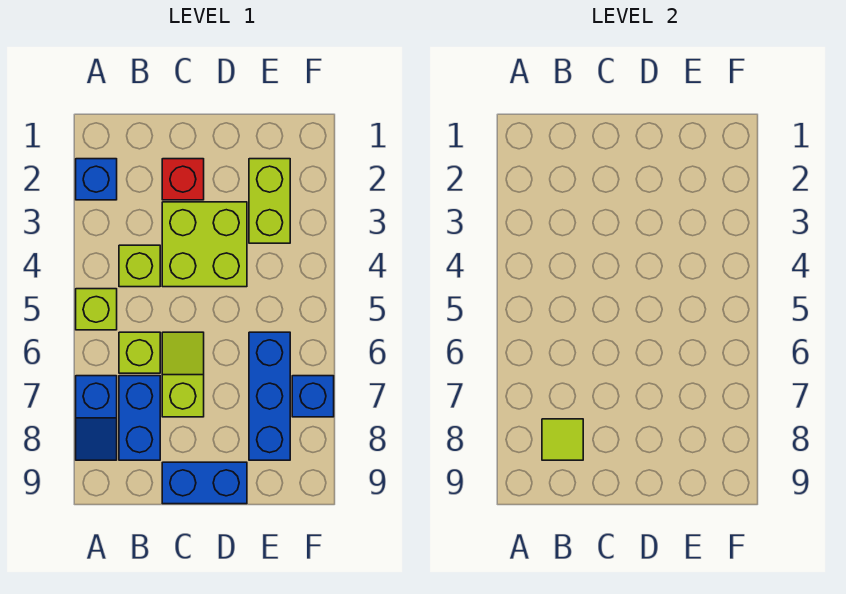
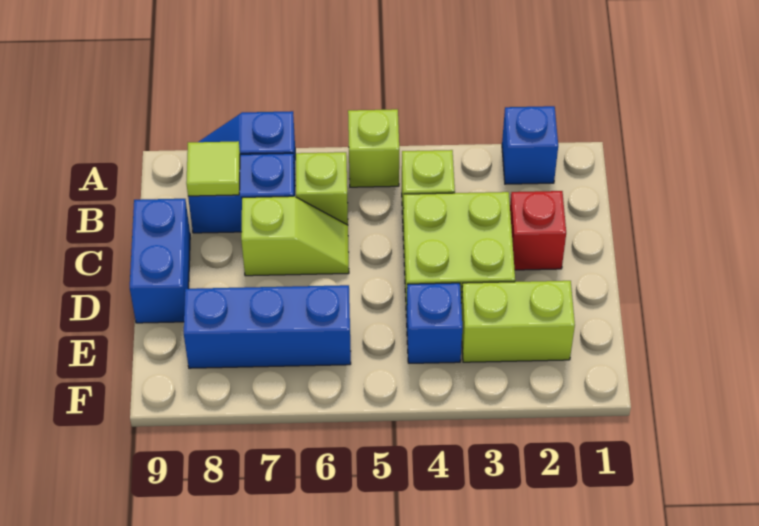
blue brick F7 level 1 -> blue brick E4 level 1

